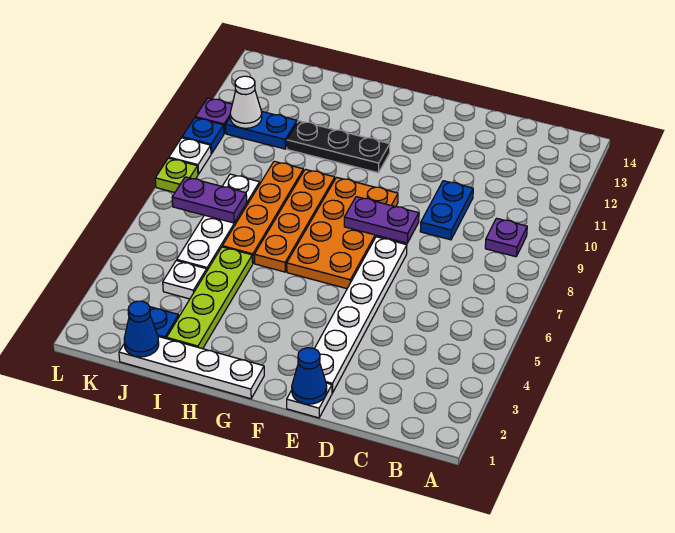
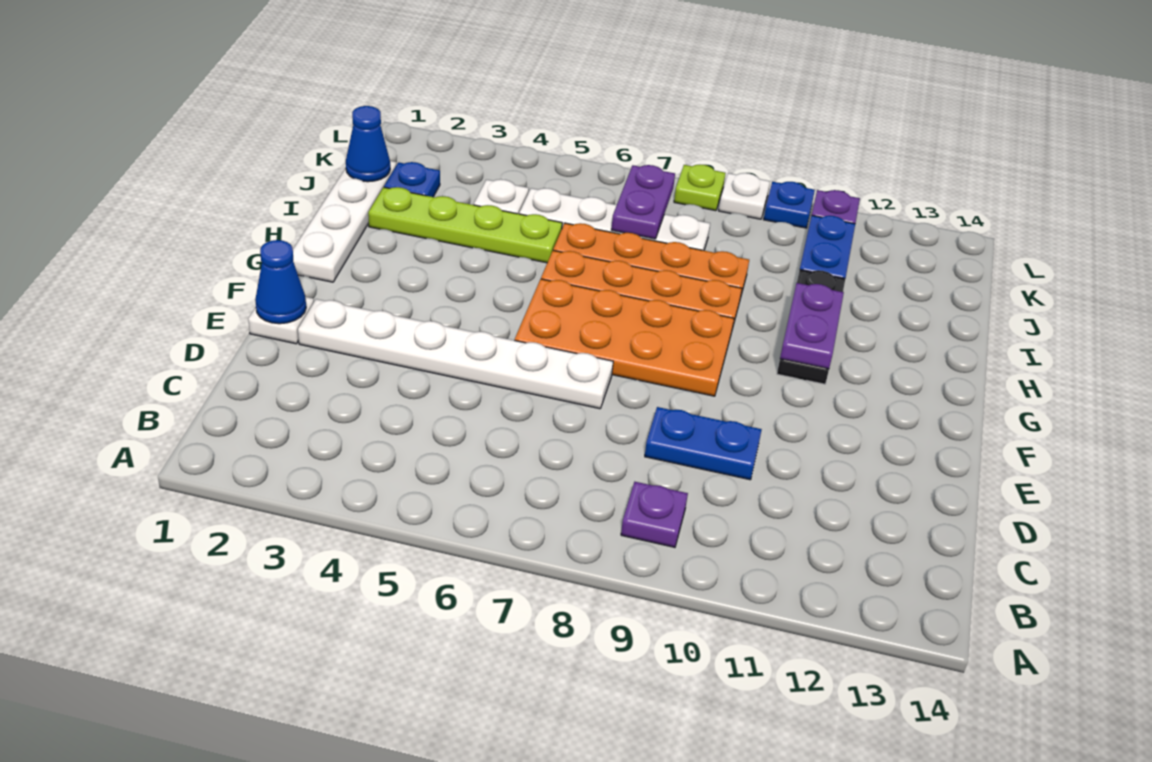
purple plate E8:F8 level 2 -> purple plate G11:H11 level 2
white cone K11 level 2 -> none

